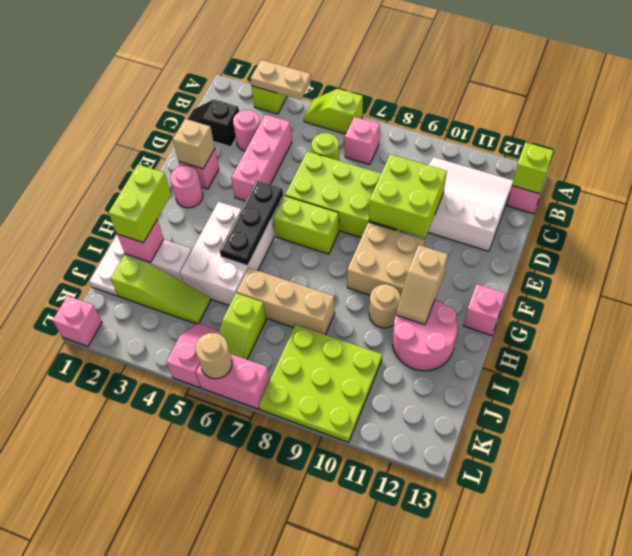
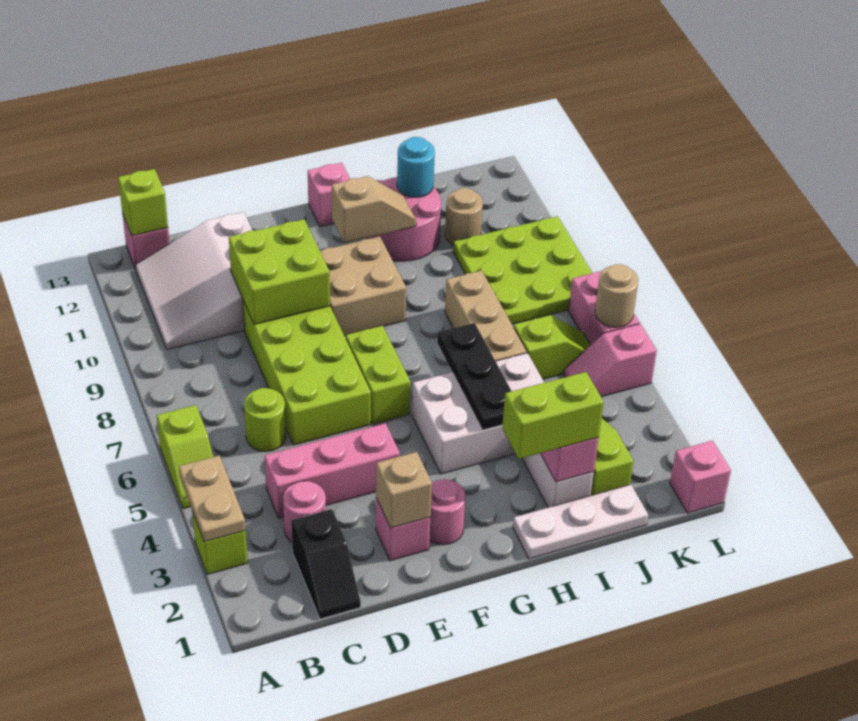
pink brick B7 level 1 -> none
black plate F5:H5 level 2 -> black plate H4:H6 level 2
tan round brick H10 level 1 -> tan round brick J11 level 1
none -> cyan round brick I12 level 2

